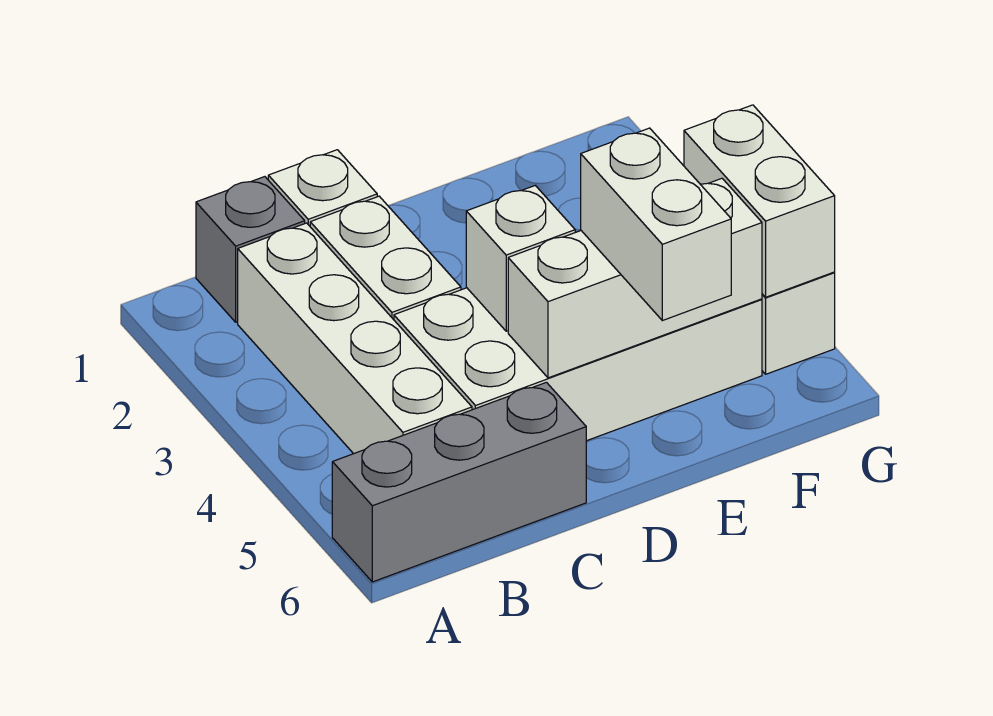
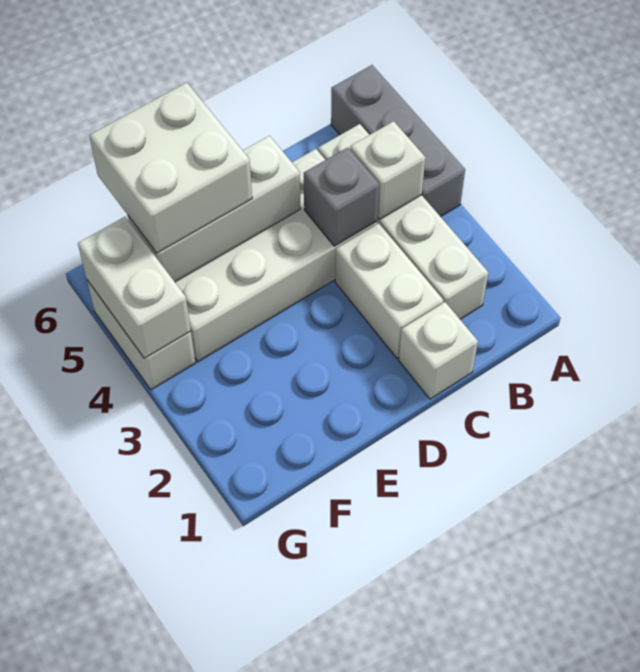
grey brick A6:C6 level 1 -> grey brick A4:A6 level 1
grey brick B1 level 1 -> grey brick C4 level 2
white brick D4 level 2 -> white brick B4 level 2
white brick E5:E6 level 3 -> white brick E5:F6 level 3

